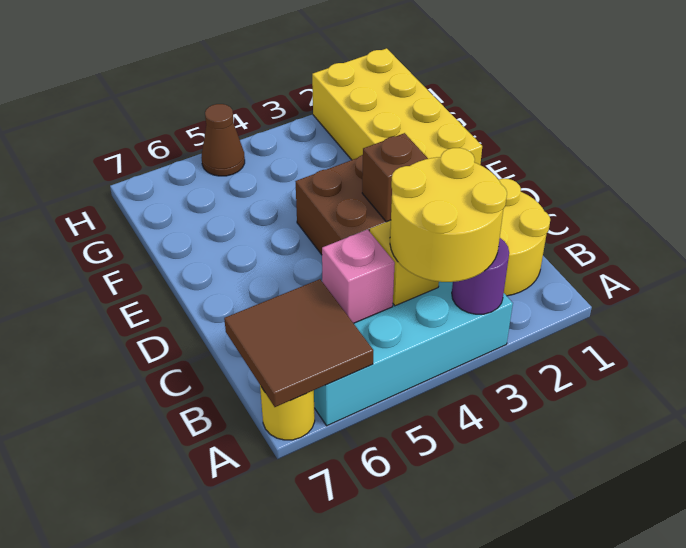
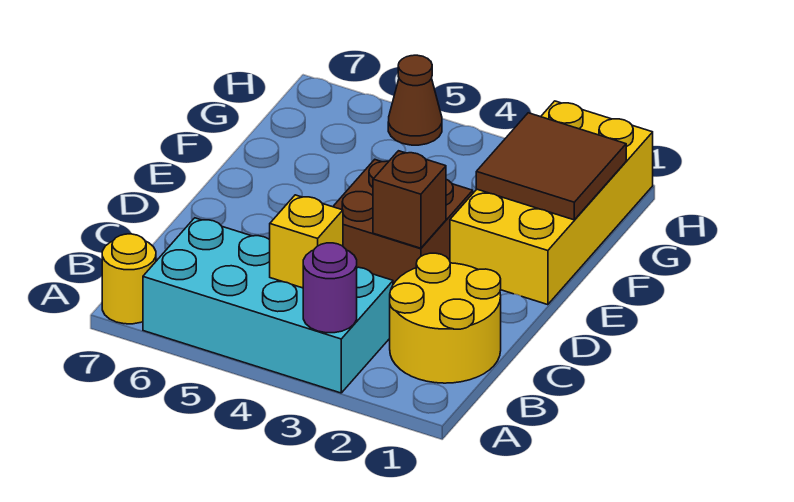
yellow round brick A3:B4 level 3 -> none
brown tile A6:B7 level 2 -> brown tile F1:G2 level 2
pink brick B5 level 2 -> none

